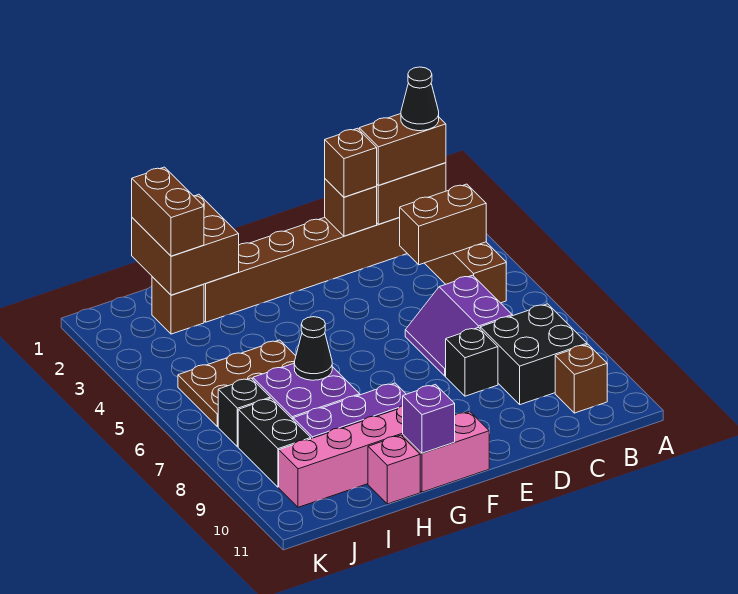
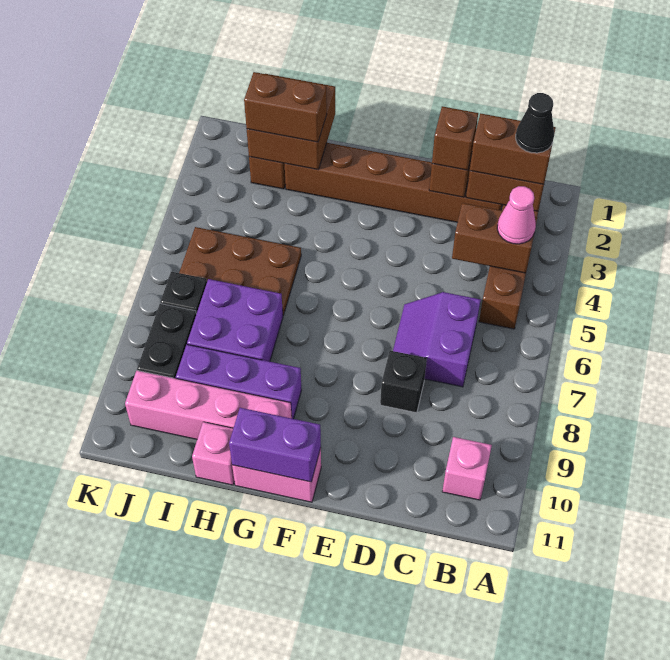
none -> pink cone B4 level 3
black brick B8:C9 level 1 -> none
brown brick B10 level 1 -> pink brick B10 level 1
purple brick G11 level 2 -> purple brick F11:G11 level 2
black cone H7 level 2 -> none
brown brick I1:I2 level 3 -> brown brick H2:I2 level 3

